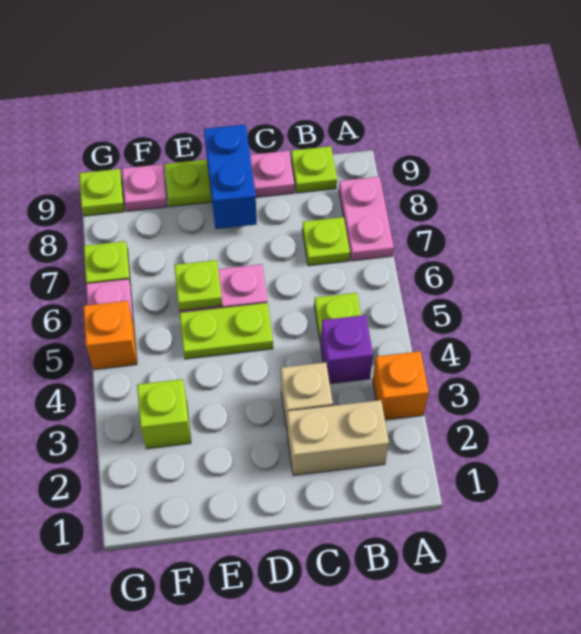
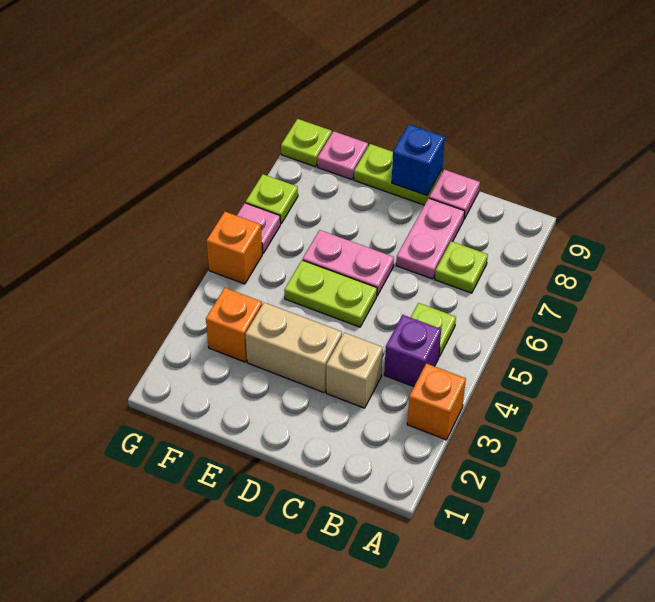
pink plate A7:A8 level 1 -> pink plate C7:C8 level 1
tan brick B2:C2 level 1 -> tan brick D3:E3 level 1
lime plate B9 level 1 -> none
blue brick D8:D9 level 2 -> blue brick D9 level 2
lime plate E6 level 2 -> none
lime brick F3 level 1 -> orange brick F3 level 1

